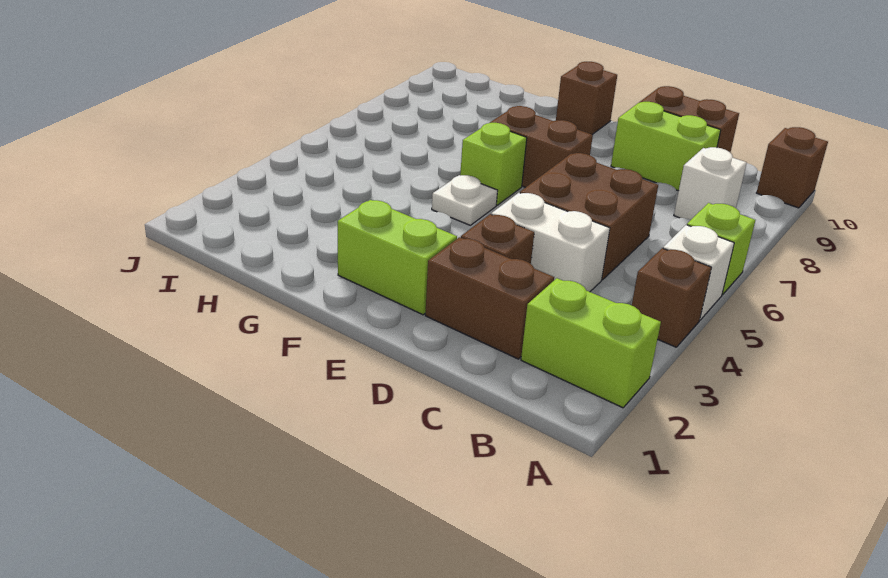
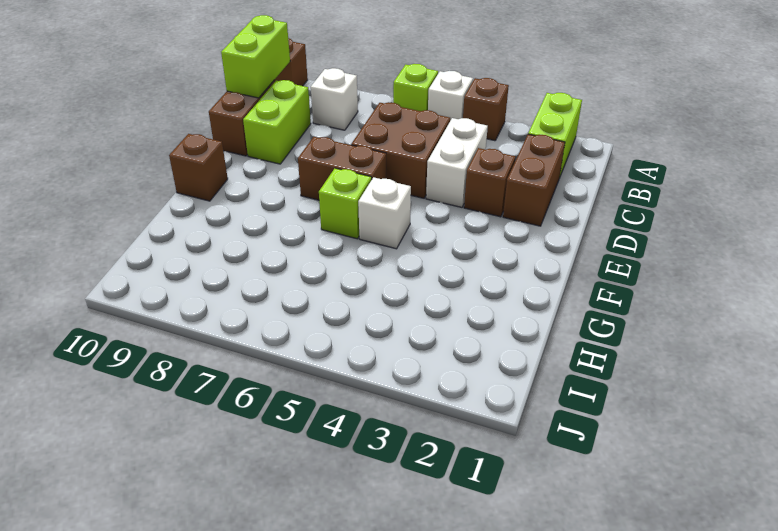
lime brick E2:F2 level 1 -> lime brick B10:C10 level 2
brown brick E7:F7 level 1 -> brown brick E6:E7 level 1
white plate F5 level 1 -> white brick F5 level 1

